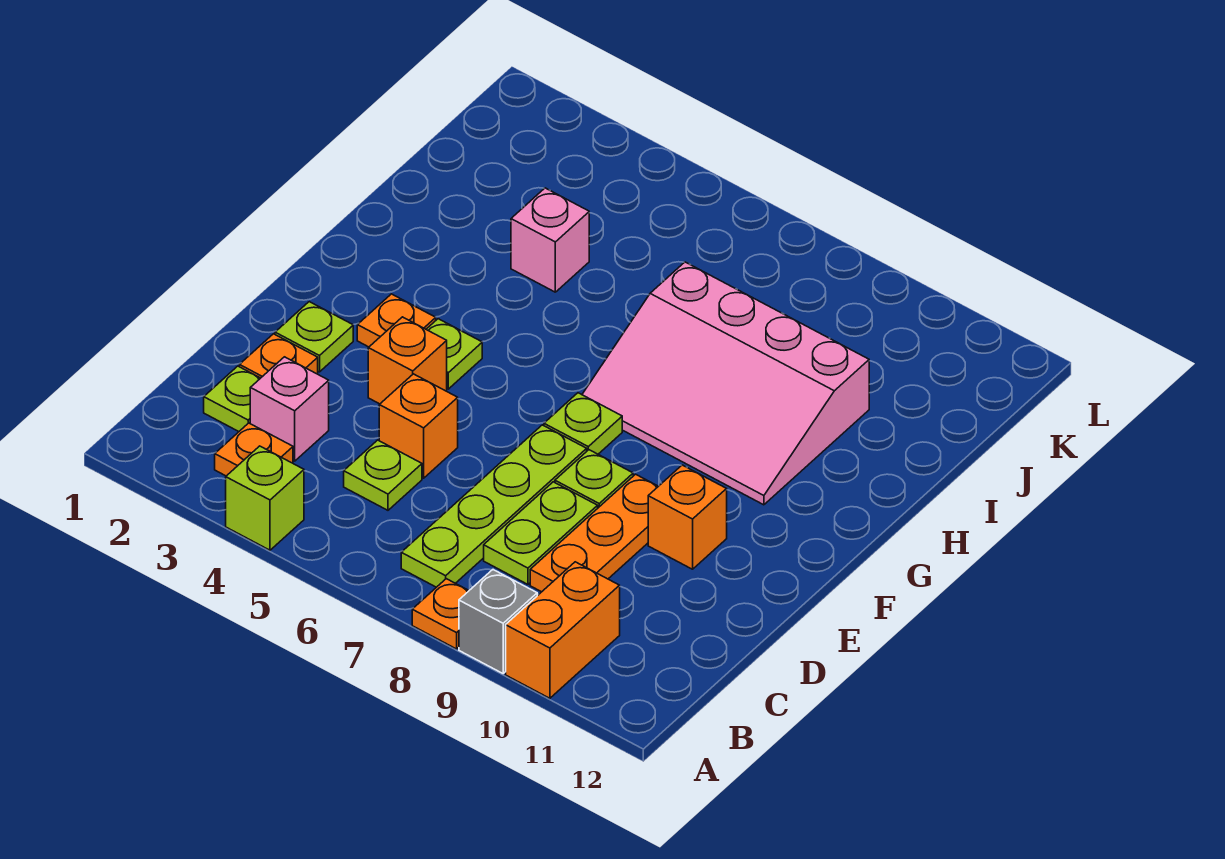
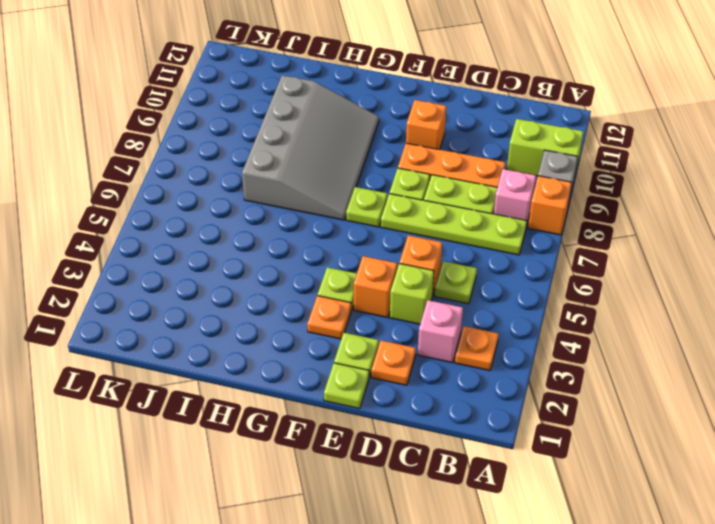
lime brick A4 level 1 -> lime brick D4 level 1
orange plate A8 level 1 -> orange brick A8 level 1
orange brick A10:B10 level 1 -> lime brick A10:B10 level 1
lime plate C2 level 1 -> lime plate E1 level 1
pink slope G7:I10 level 1 top I -> grey slope G7:I10 level 1 top I
pink brick I4 level 1 -> pink brick B8 level 1

